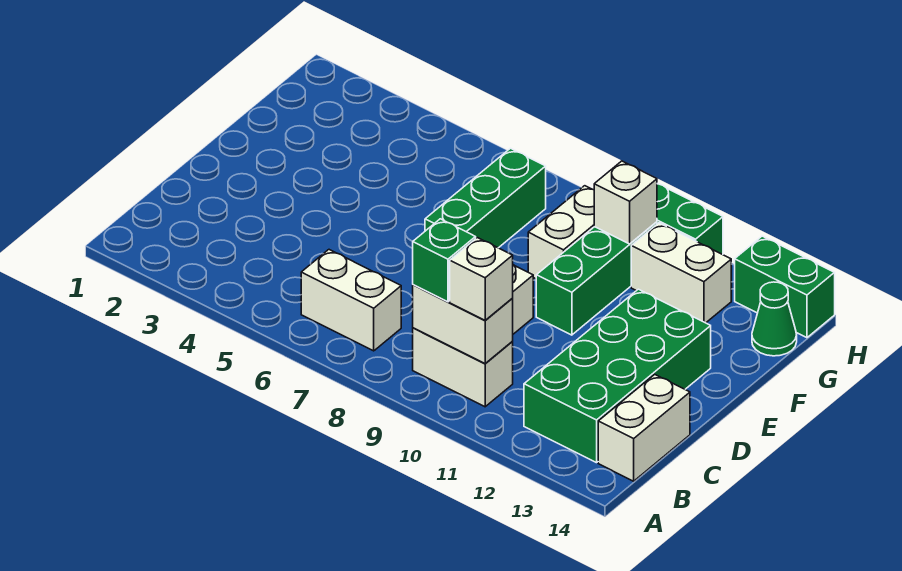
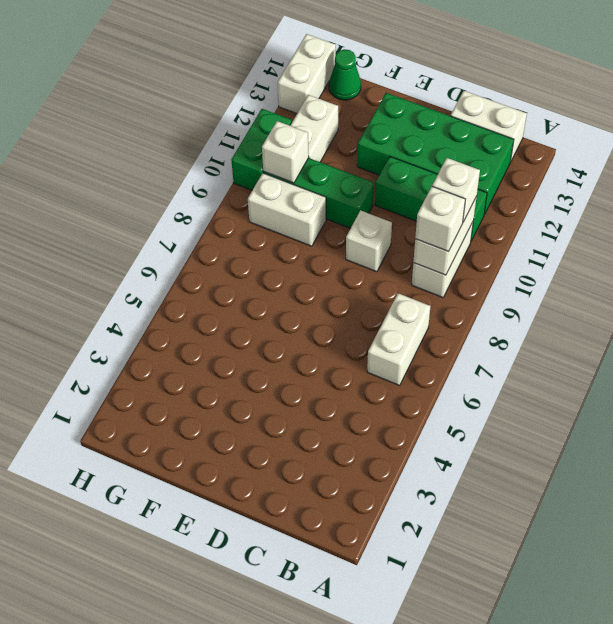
green brick B9 level 3 -> white brick B9 level 3
green brick E7:G7 level 1 -> green brick B11:D11 level 1
green brick H13:H14 level 1 -> white brick H13:H14 level 1

